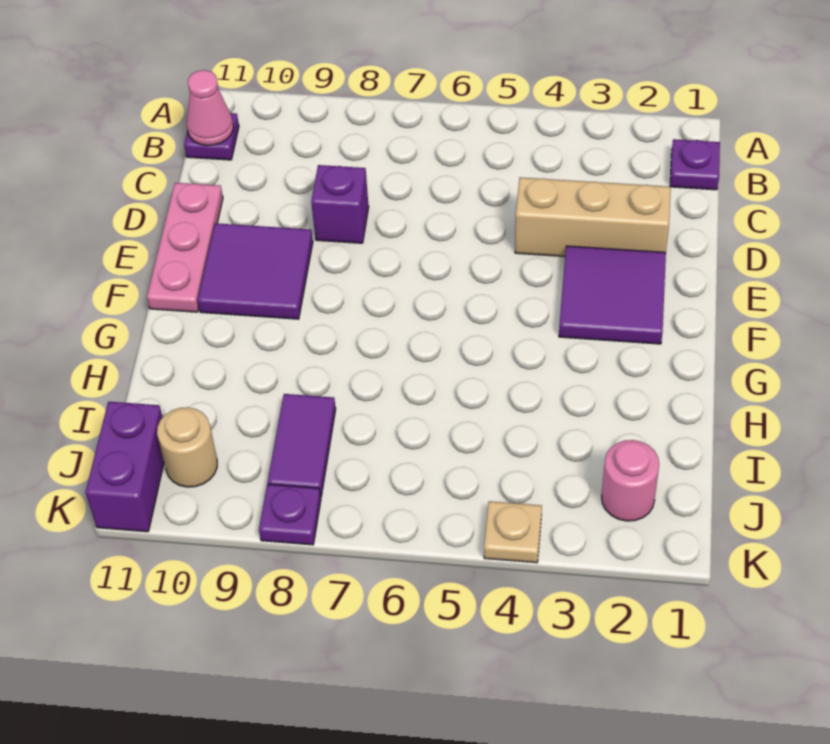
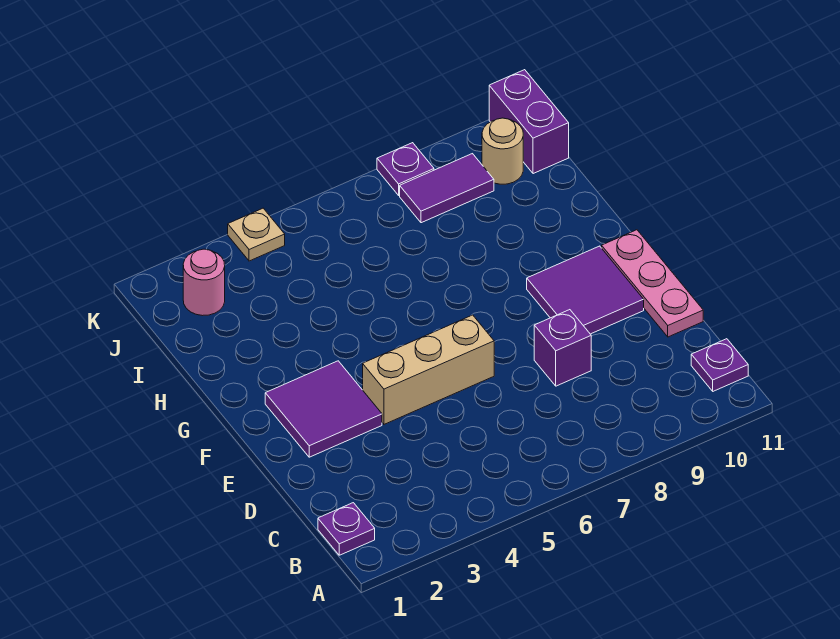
pink cone B11 level 2 -> none
tan brick D2:D4 level 1 -> tan brick E4:E6 level 1
purple tile I8:J8 level 1 -> purple tile J8:J9 level 1

